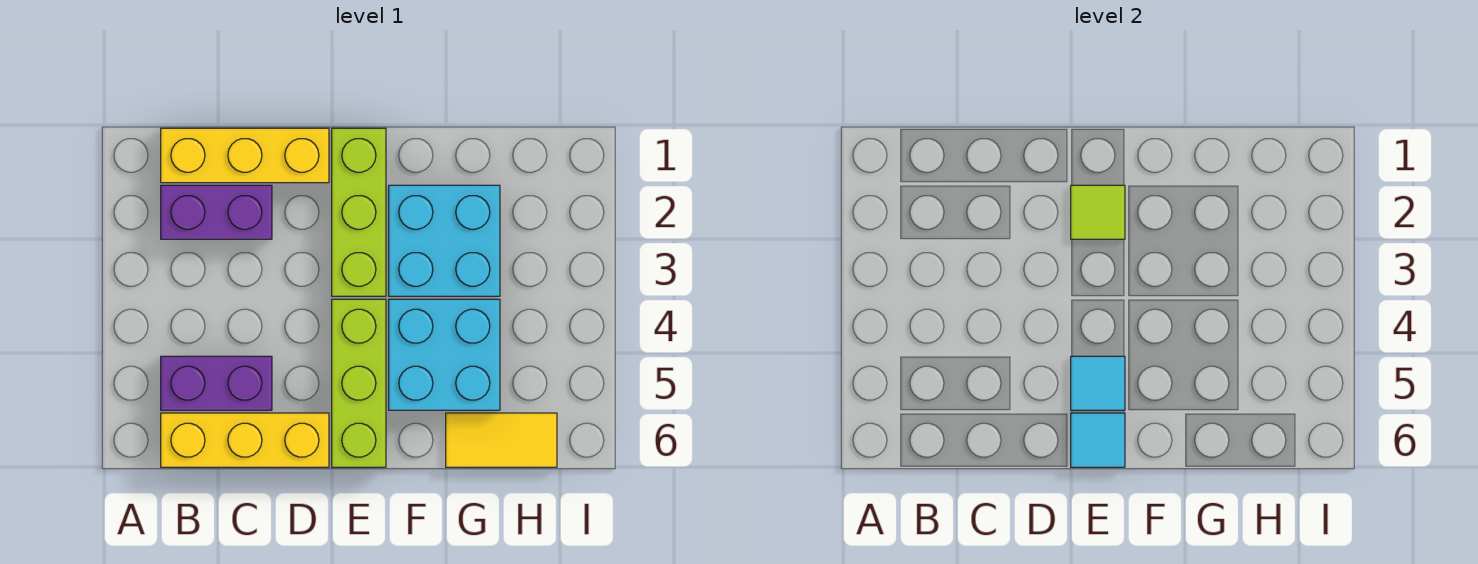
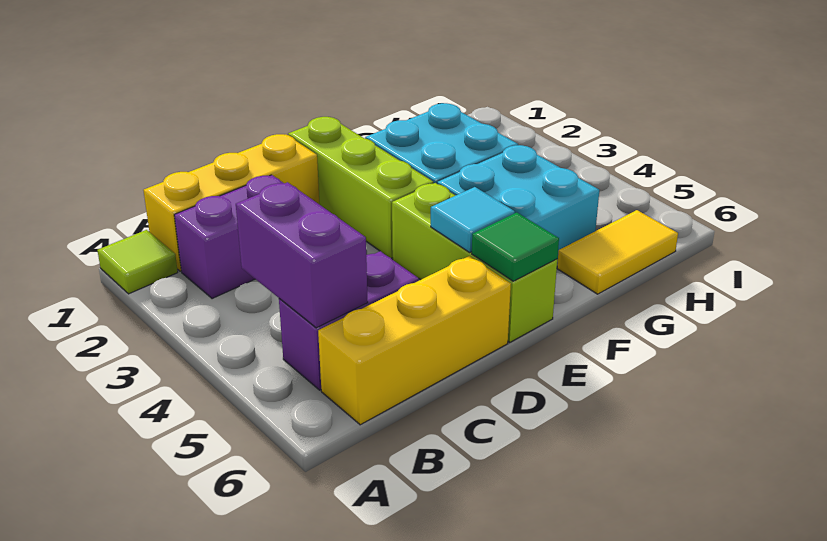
none -> purple brick B4:B5 level 2
lime tile E2 level 2 -> lime tile A1 level 1
cyan tile E6 level 2 -> green tile E6 level 2

